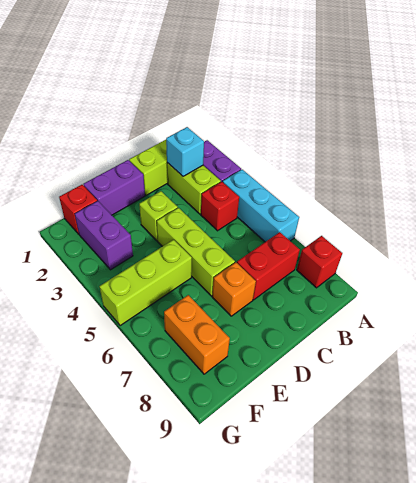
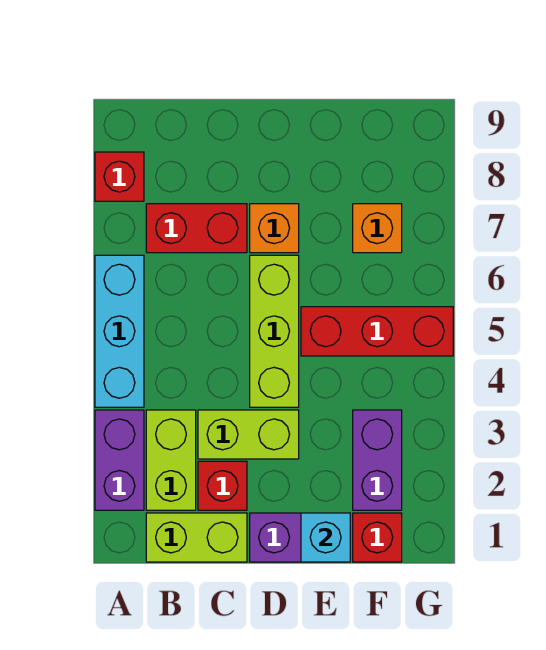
cyan brick B2 level 2 -> cyan brick E1 level 2
red brick B4 level 1 -> red brick C2 level 1
lime brick D3 level 1 -> lime brick C3:D3 level 1
lime brick E5:G5 level 1 -> red brick E5:G5 level 1
orange brick F7:F8 level 1 -> orange brick F7 level 1

